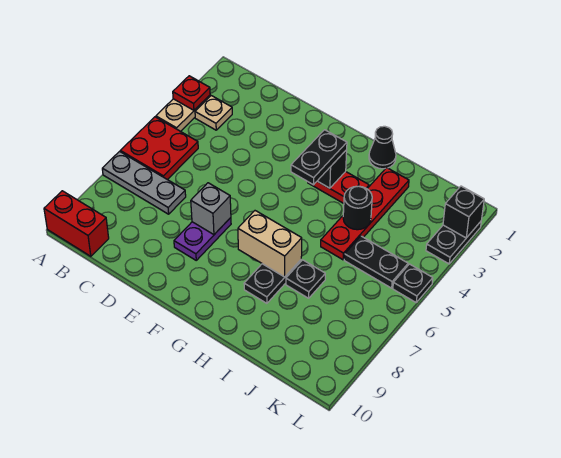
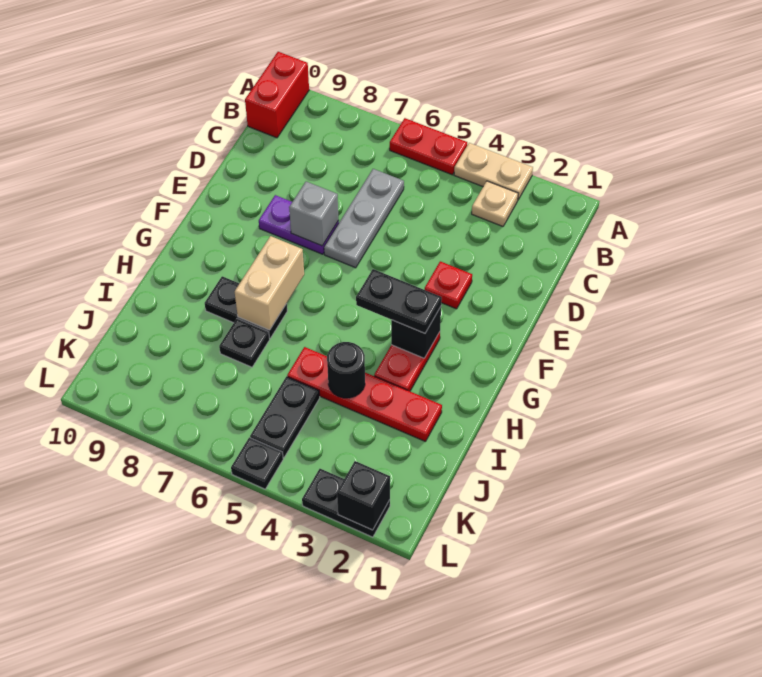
red plate A3 level 2 -> red plate E3 level 1
red plate A5:B6 level 1 -> red plate A5:A6 level 1
grey plate A7:C7 level 1 -> grey plate C6:E6 level 1
black cone H1 level 1 -> none

